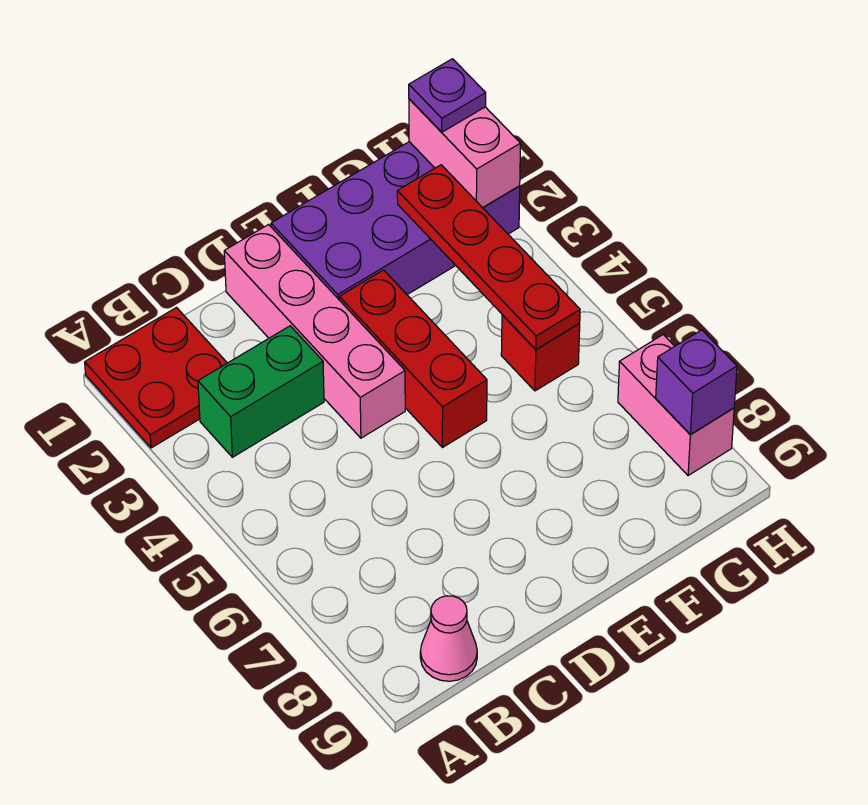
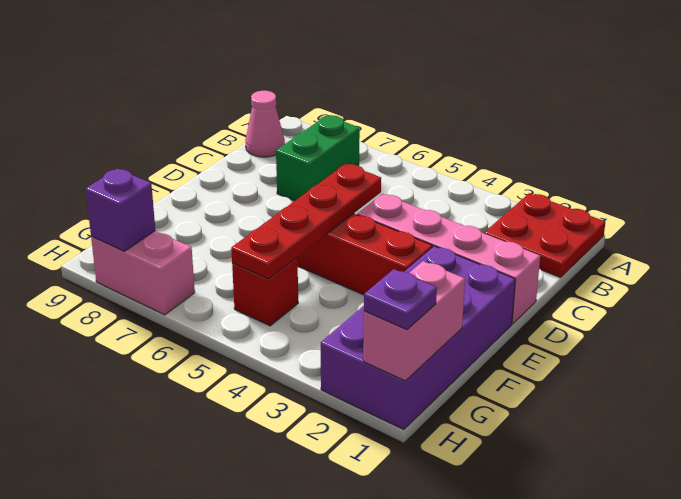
green brick B3:C3 level 1 -> green brick B7:C7 level 1
red plate G2:G5 level 2 -> red plate D5:G5 level 2
pink brick H1:H2 level 2 -> pink brick G1:H1 level 2

